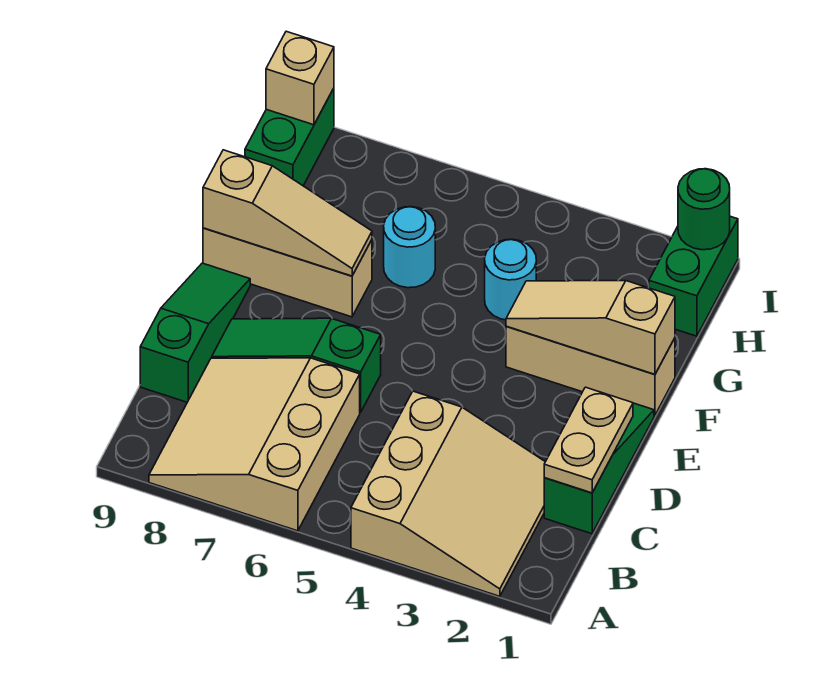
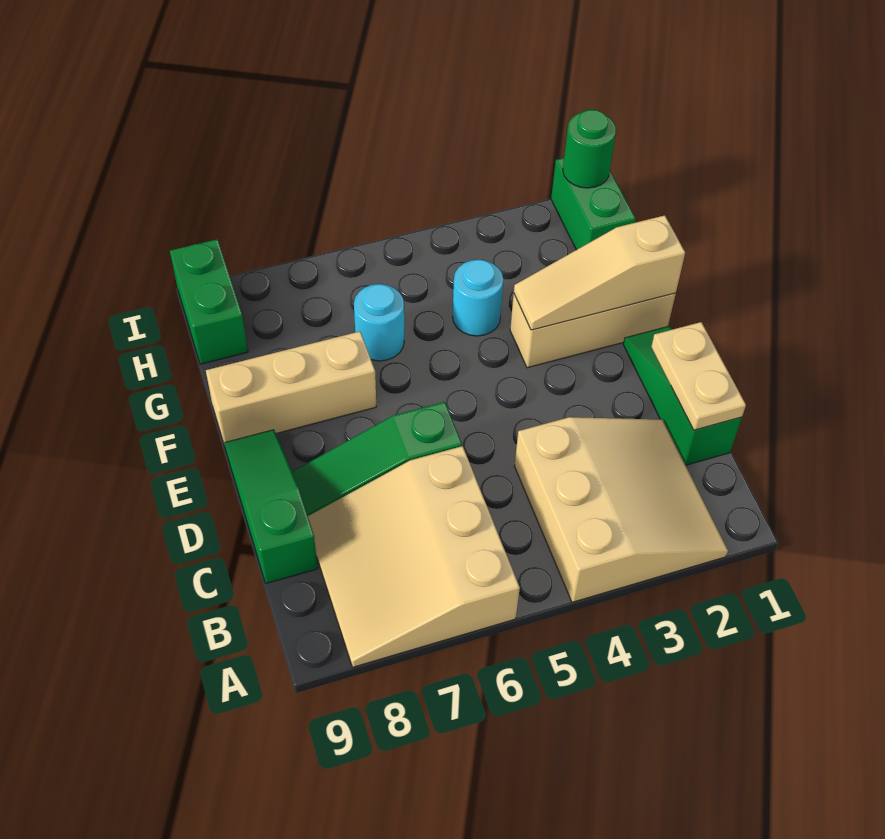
tan slope F7:F9 level 2 top 9 -> none
tan brick I9 level 2 -> none

